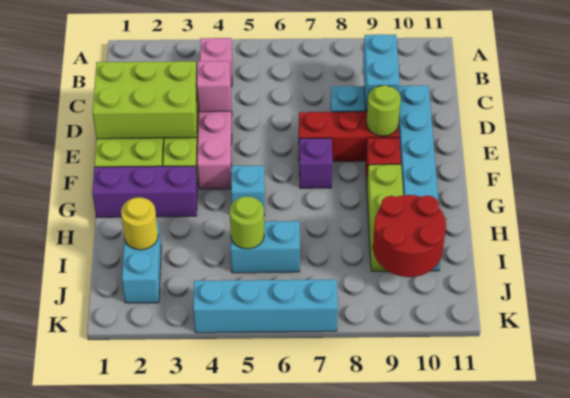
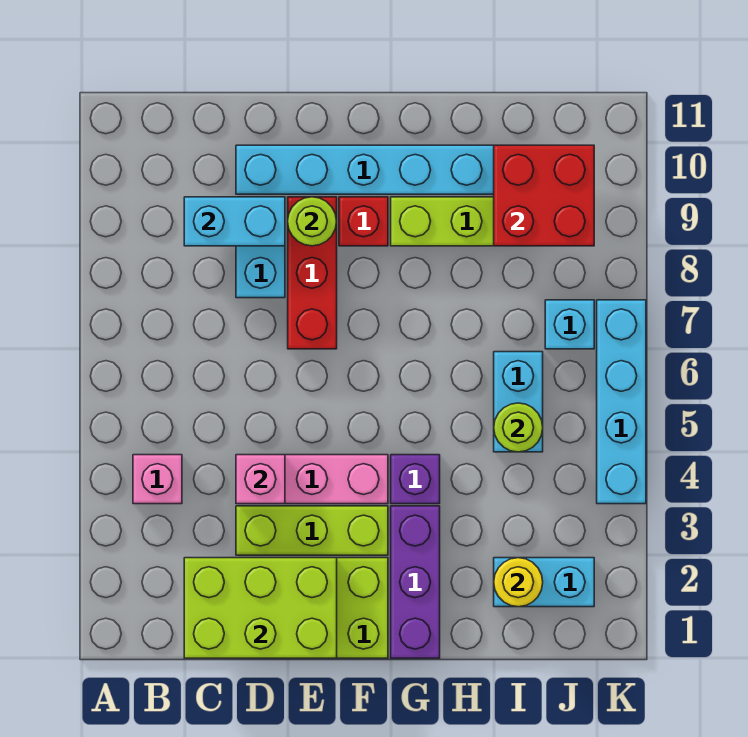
lime brick D1:E3 level 2 -> lime brick C1:E2 level 2
purple brick F7 level 1 -> purple brick G4 level 1
cyan brick G5 level 1 -> cyan brick J7 level 1
red round brick I9:J10 level 2 -> red brick I9:J10 level 2

